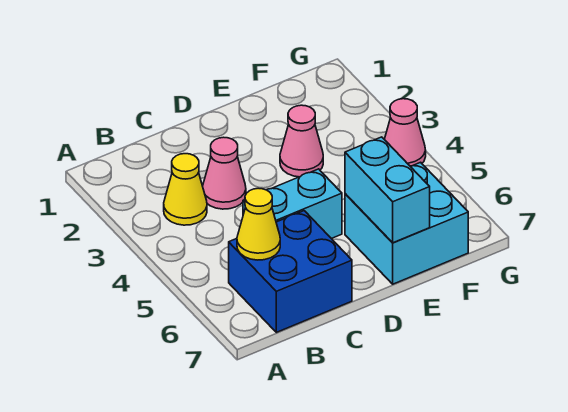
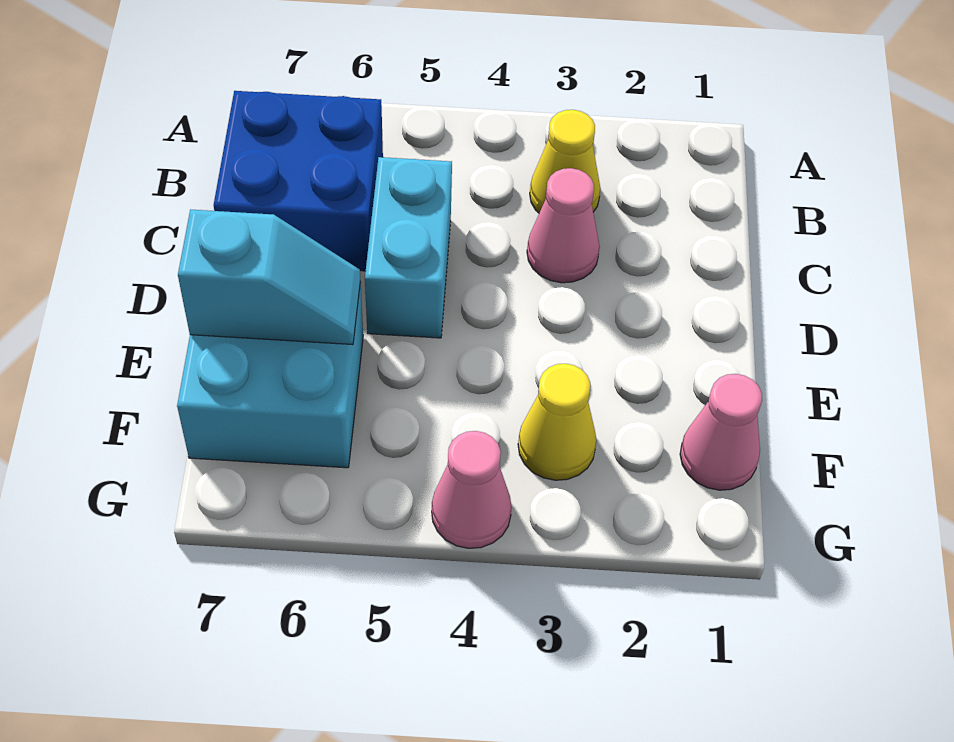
yellow cone B6 level 2 -> yellow cone F3 level 1
pink cone E3 level 1 -> pink cone F1 level 1
cyan brick E6:E7 level 2 -> cyan slope E6:E7 level 2 top 7

